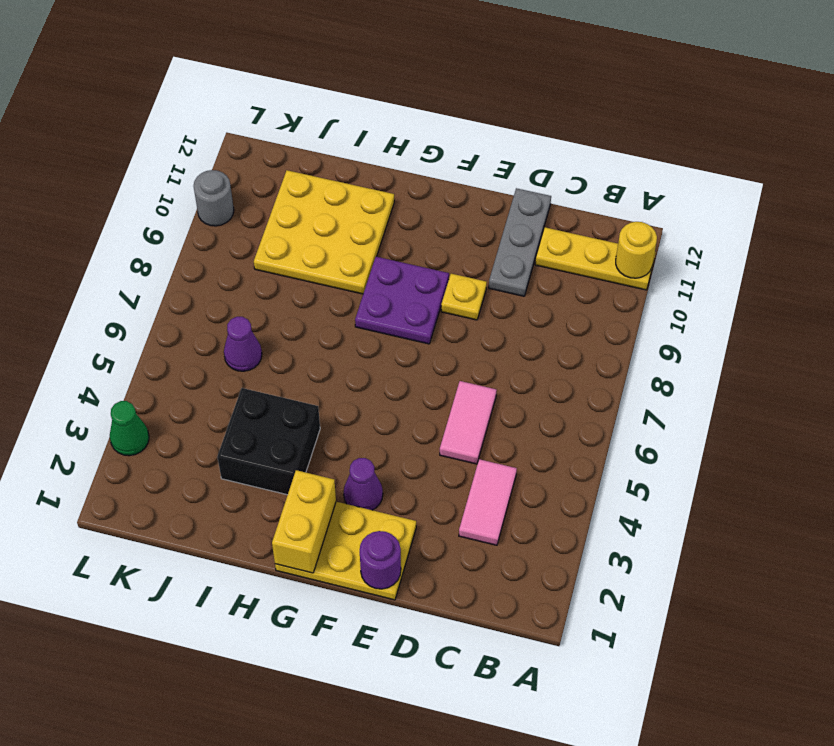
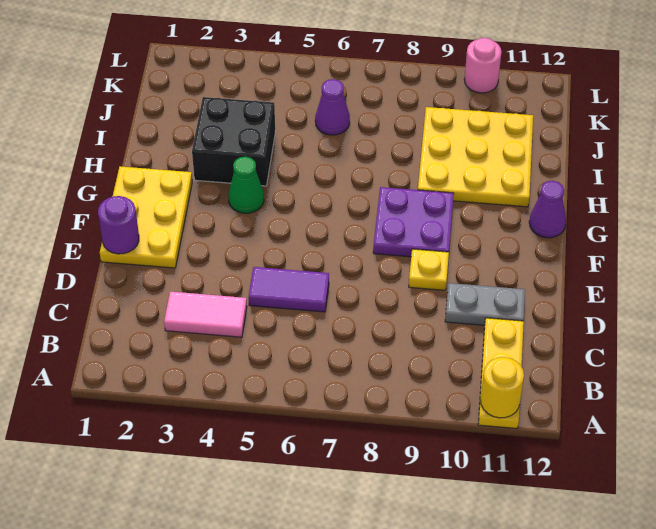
pink tile D5:D6 level 1 -> purple tile D5:D6 level 1
grey plate D10:D12 level 1 -> grey plate D10:D11 level 1
purple cone F3 level 1 -> purple cone G12 level 1
yellow brick G1:G2 level 2 -> none
green cone L3 level 1 -> green cone G4 level 1
grey round brick L10 level 1 -> pink round brick L10 level 1

